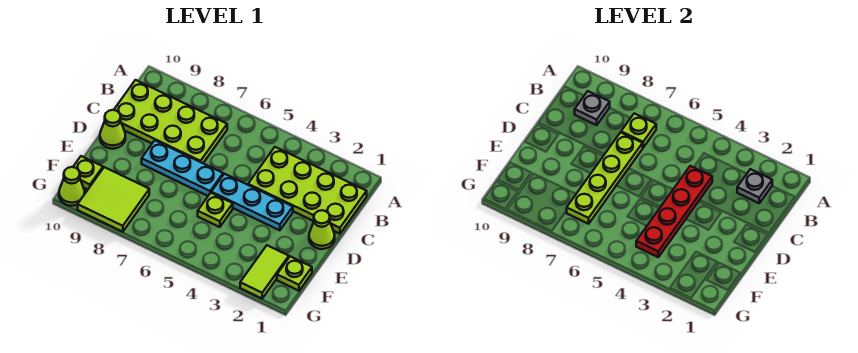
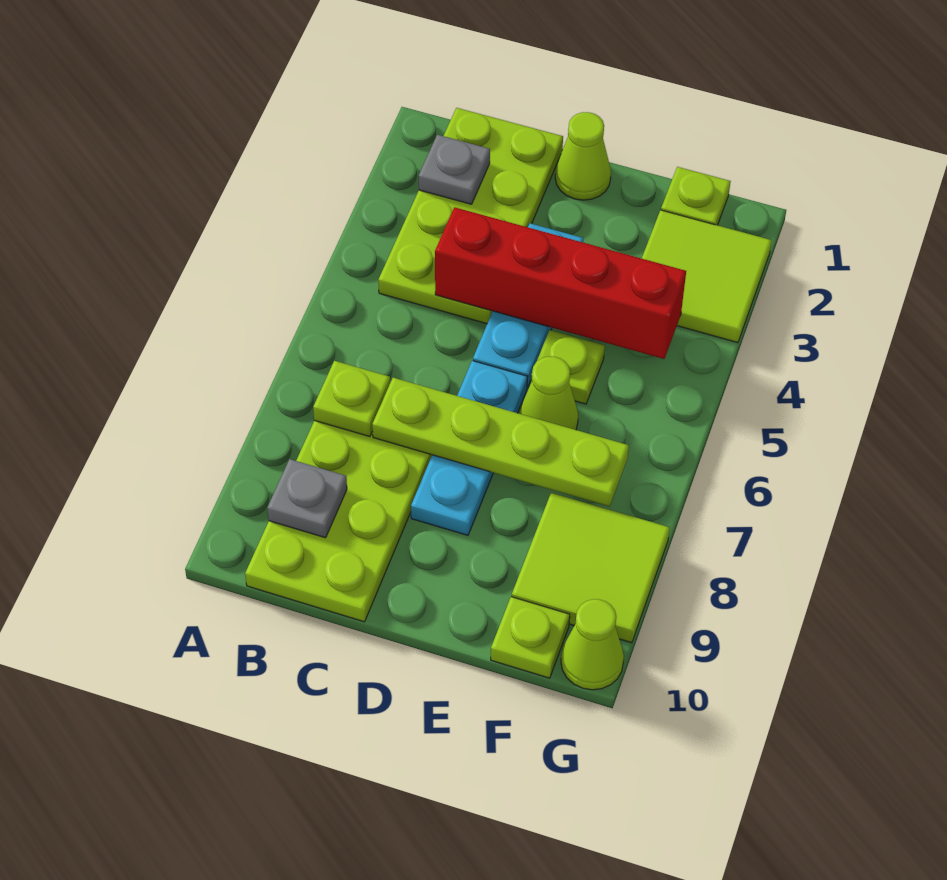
red plate C4:F4 level 2 -> red brick C4:F4 level 2
lime cone D10 level 1 -> lime cone E6 level 1
lime tile F2:G2 level 1 -> lime tile F2:G3 level 1

